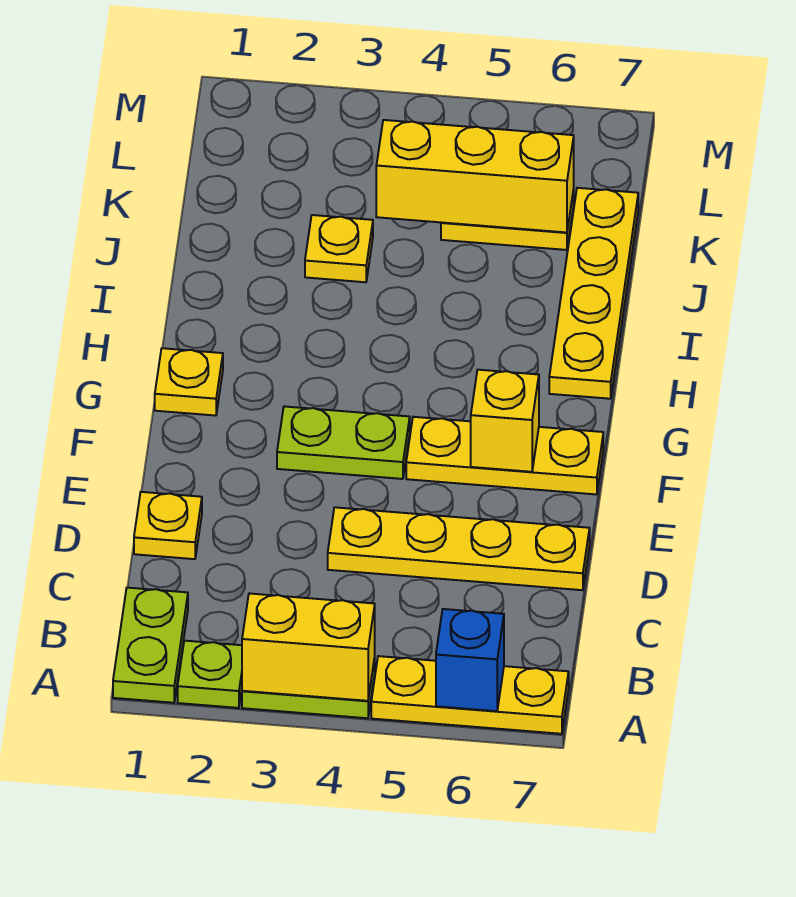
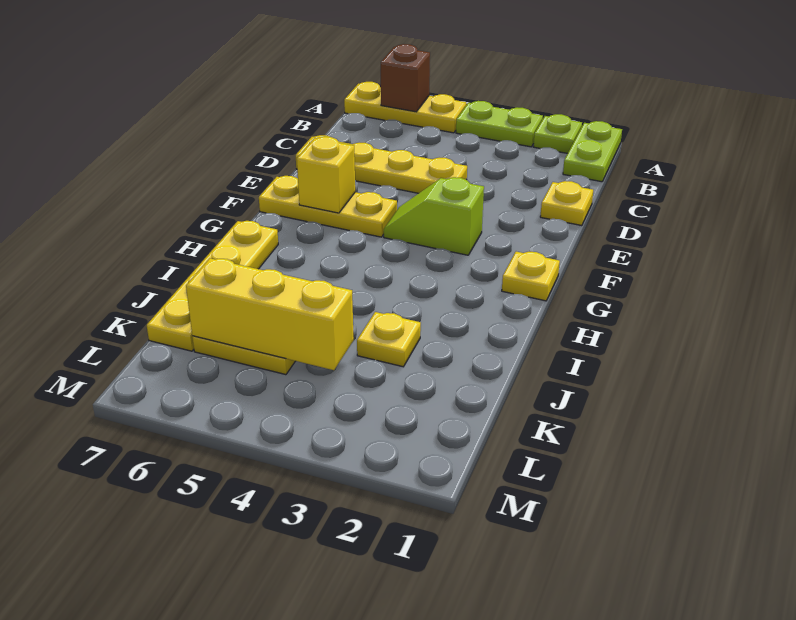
yellow brick A3:A4 level 2 -> none
blue brick A6 level 2 -> brown brick A6 level 2
lime plate F3:F4 level 1 -> lime slope F3:F4 level 1 top 3

